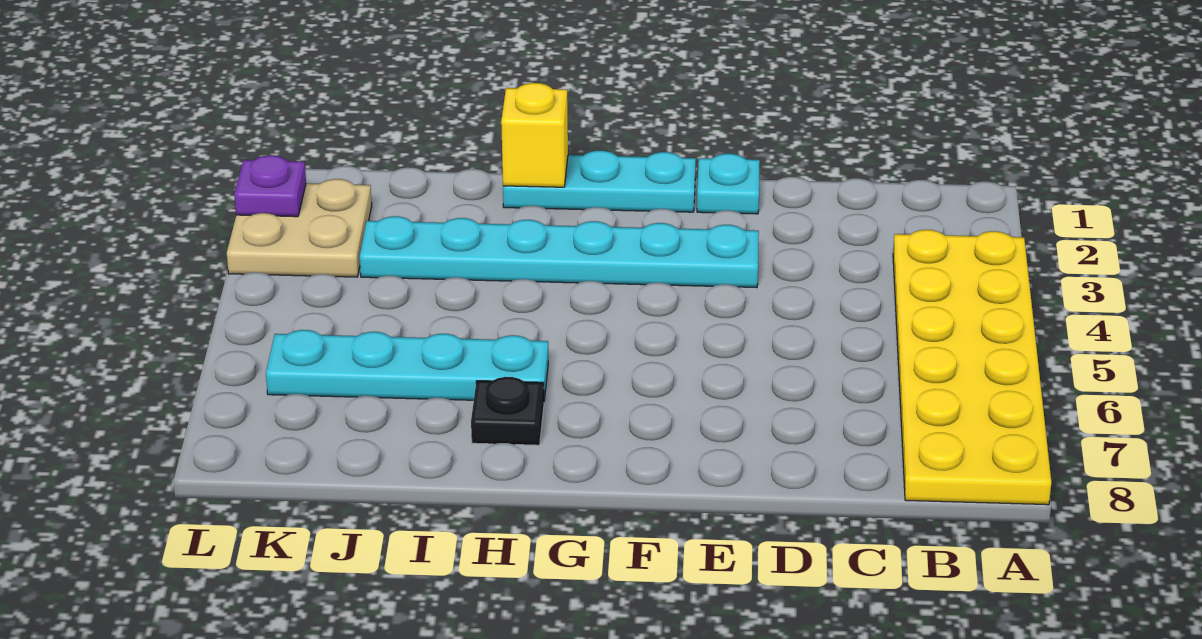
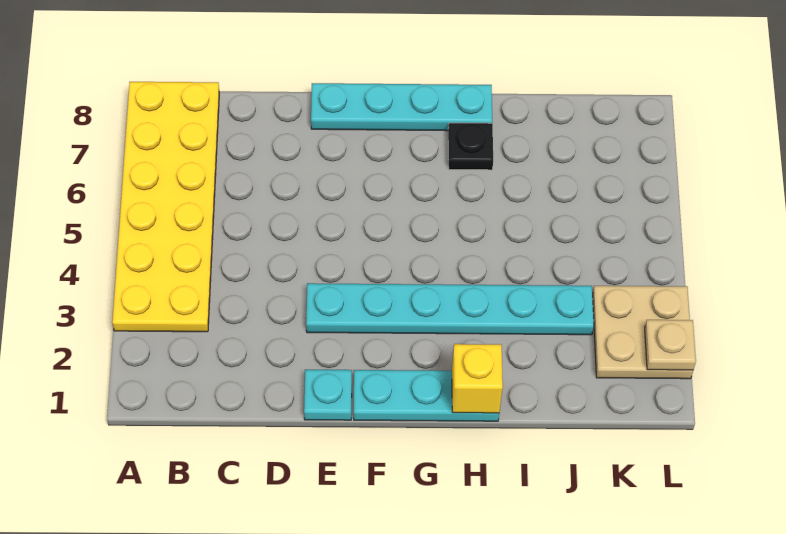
cyan plate H6:K6 level 1 -> cyan plate E8:H8 level 1
purple plate L2 level 2 -> tan plate L2 level 2

